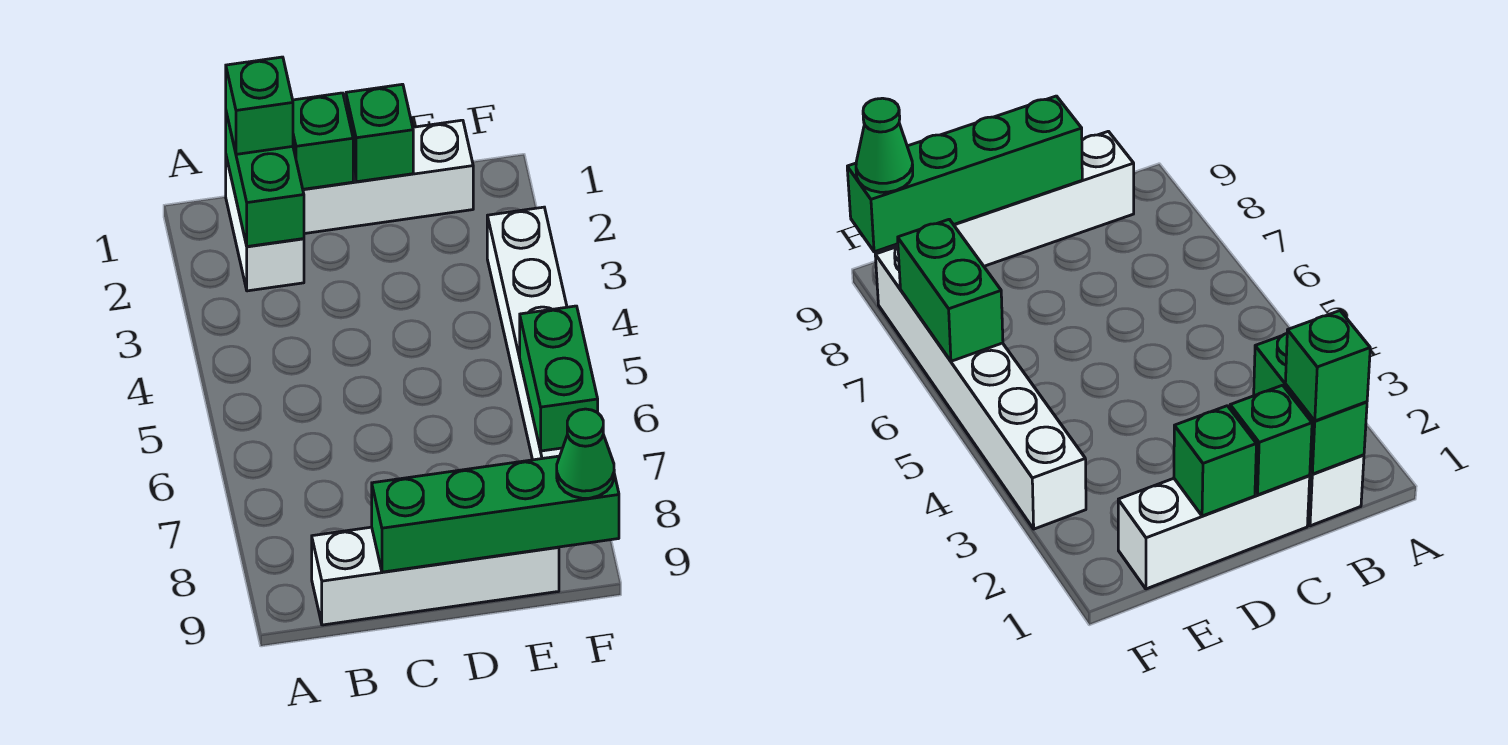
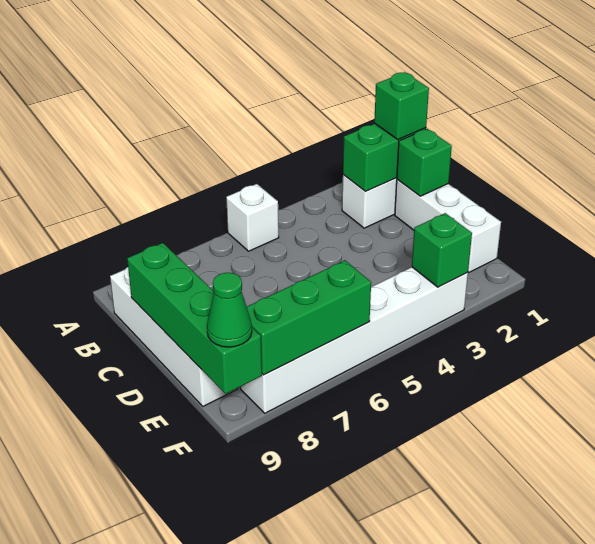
none -> white brick A5 level 1
green brick D1 level 2 -> green brick F3 level 2
green brick F6:F7 level 2 -> green brick F6:F8 level 2

